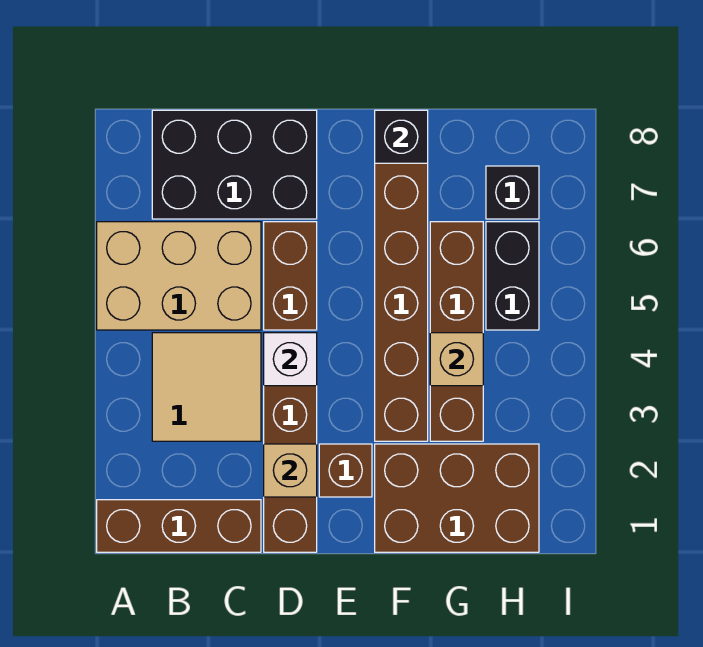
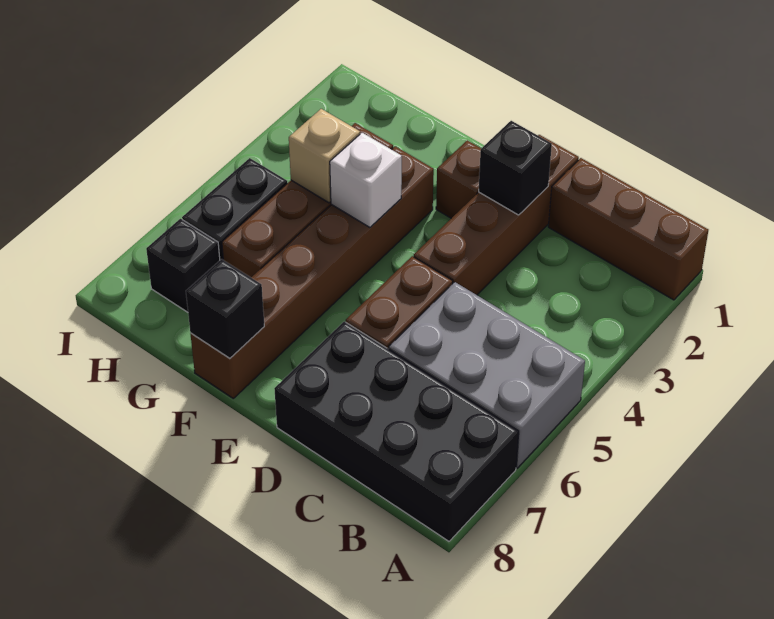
tan brick A5:C6 level 1 -> grey brick A5:C6 level 1
tan tile B3:C4 level 1 -> none
black brick B7:D8 level 1 -> black brick A7:D8 level 1
tan brick D2 level 2 -> black brick D2 level 2
white brick D4 level 2 -> white brick F4 level 2
brown brick F1:H2 level 1 -> none

